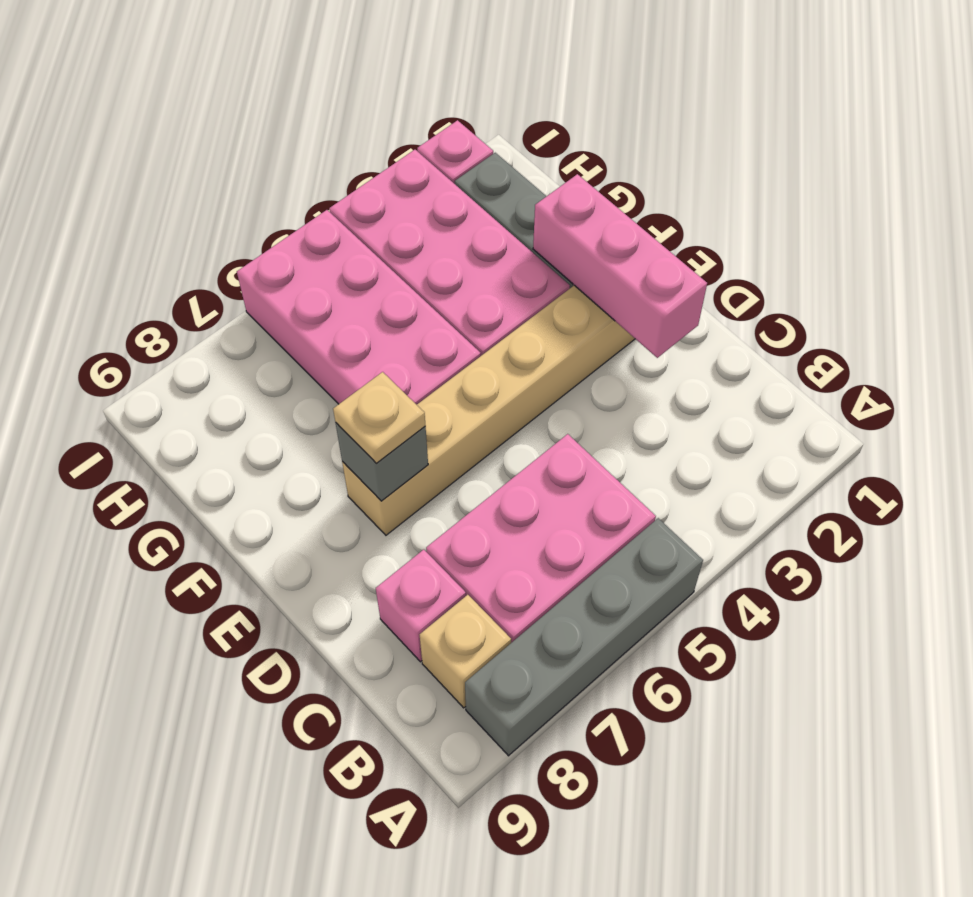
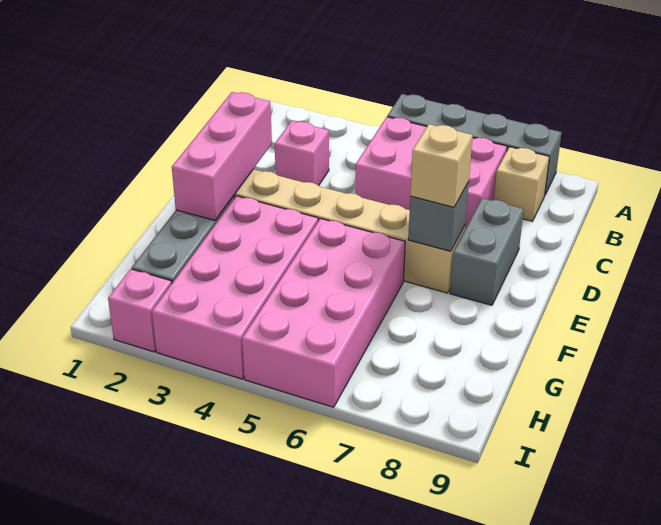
pink brick C8 level 1 -> pink brick C3 level 1
none -> grey brick D8:E8 level 1
tan plate E7 level 3 -> tan brick E7 level 3

